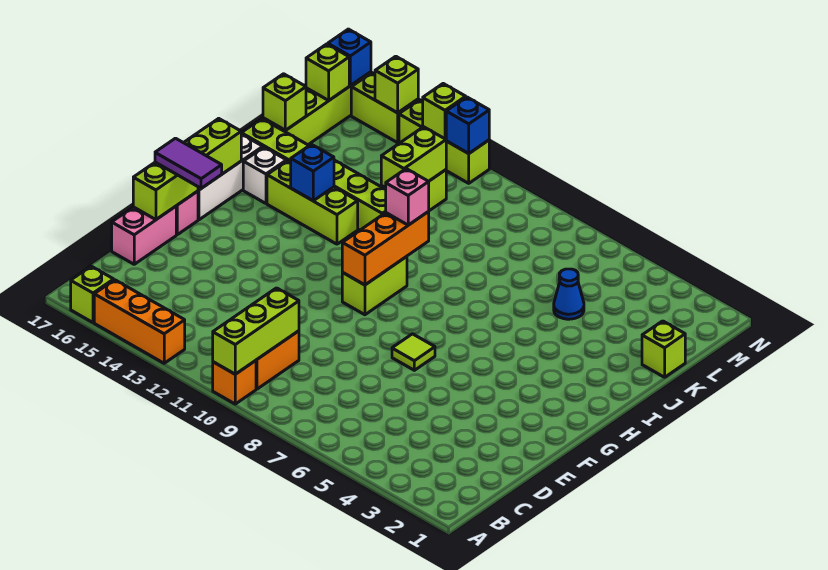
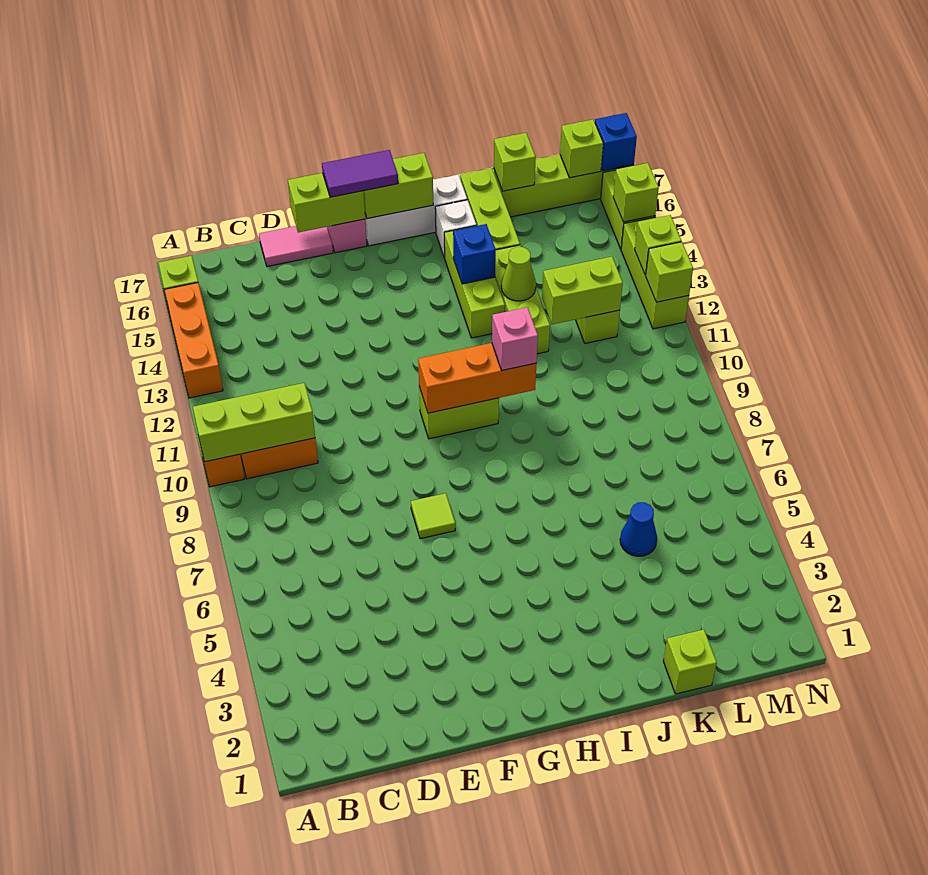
pink brick D17:E17 level 1 -> pink tile D17:E17 level 1
purple tile F16:F17 level 3 -> purple tile F17:G17 level 3
none -> lime cone J13 level 2
blue brick N12 level 2 -> lime brick N12 level 2

